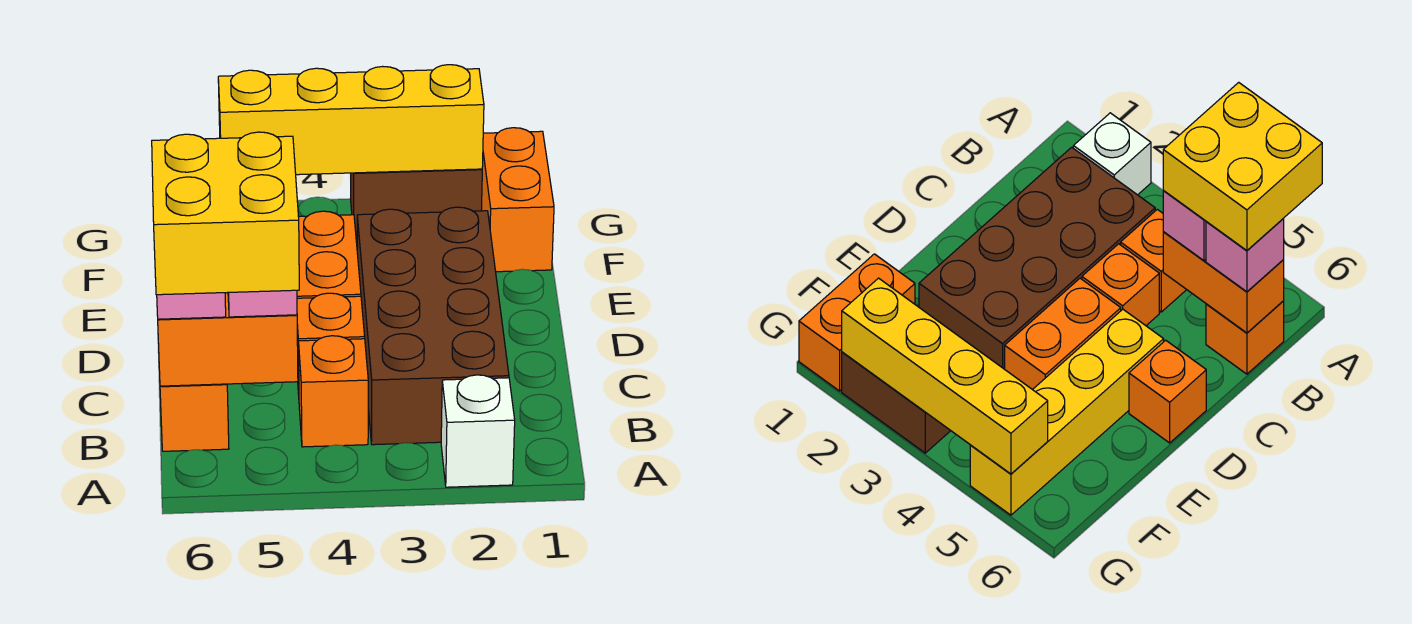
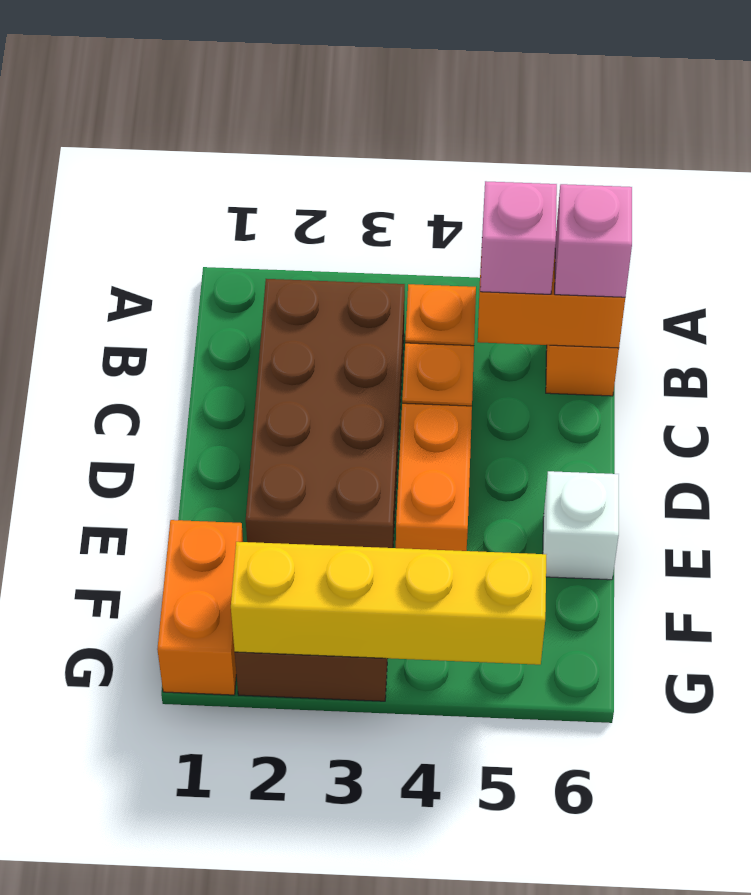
white brick A2 level 1 -> white brick E6 level 1
yellow brick A5:B6 level 4 -> none
yellow brick D5:G5 level 1 -> none
orange brick D6 level 1 -> none

